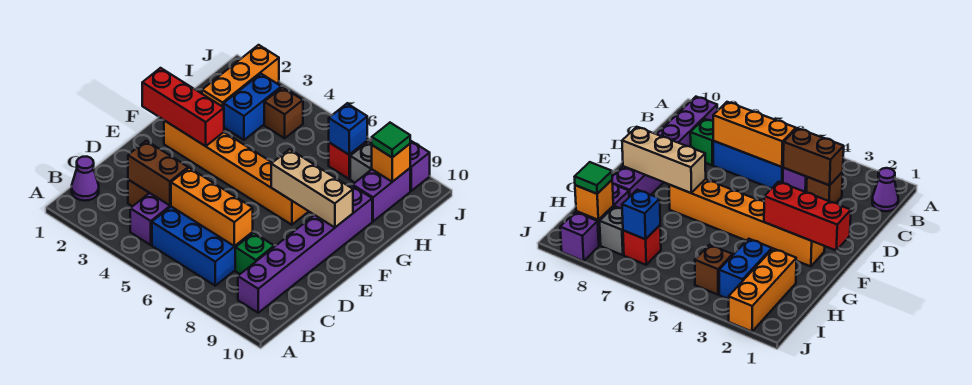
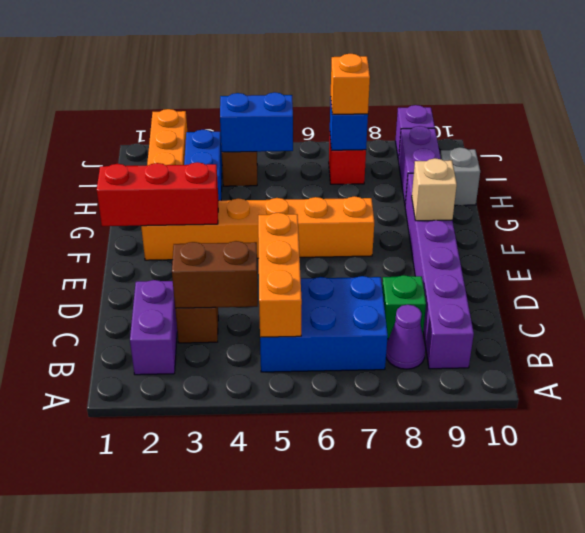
purple cone B1 level 1 -> purple cone B8 level 1
purple brick B4:C4 level 1 -> purple brick B2:C2 level 1
orange brick C5:C7 level 2 -> orange brick B5:D5 level 2
tan brick F7:F9 level 2 -> tan brick F9 level 2
none -> blue brick I4:I5 level 2
grey brick I8 level 1 -> grey brick H10 level 1
orange brick I9 level 2 -> orange brick I7 level 3
green tile I9 level 3 -> none

